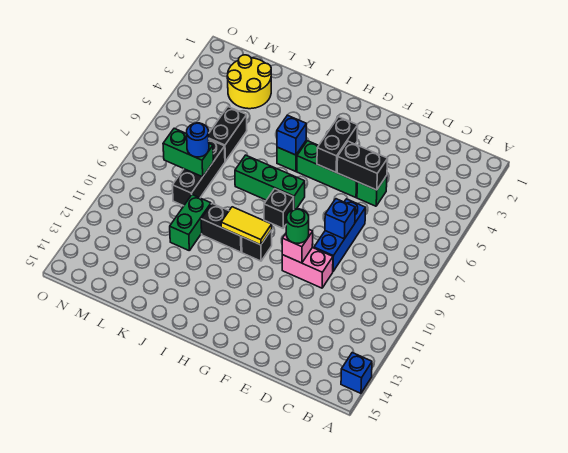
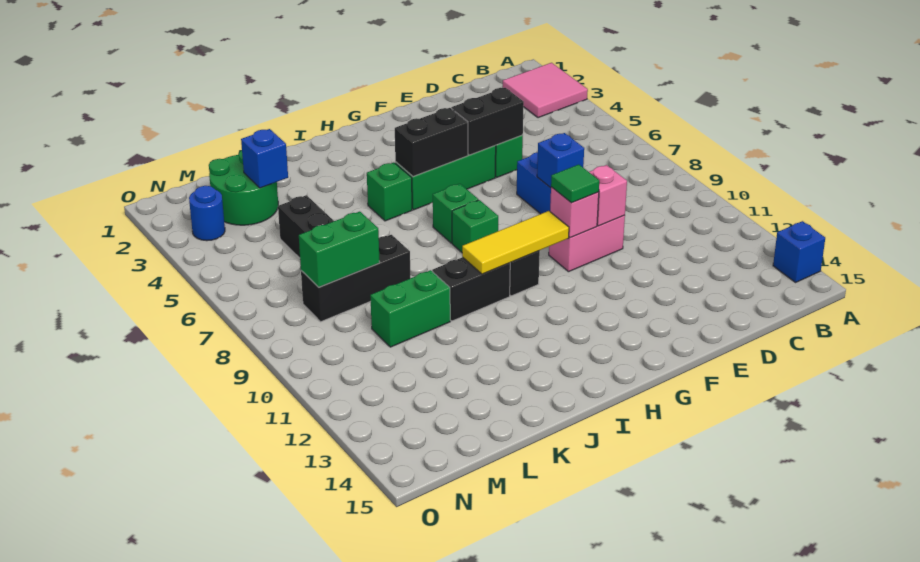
none -> pink tile A2:B3 level 1
none -> pink brick E10 level 2
green round brick F10 level 3 -> green tile F10 level 3
black brick G4:G5 level 2 -> black brick G5:H5 level 2
green brick H7:J7 level 1 -> green brick H7 level 1
black brick H8 level 1 -> green brick H8 level 1
yellow tile H10:I10 level 2 -> yellow tile G10:I10 level 2
blue brick I5 level 2 -> blue brick L3 level 2
green brick K10:K11 level 1 -> green brick K10:L10 level 1
yellow round brick L2:M3 level 1 -> green round brick L2:M3 level 1
black brick L7:L9 level 1 -> black brick K8:M8 level 1
blue round brick L8 level 3 -> blue round brick N3 level 1

